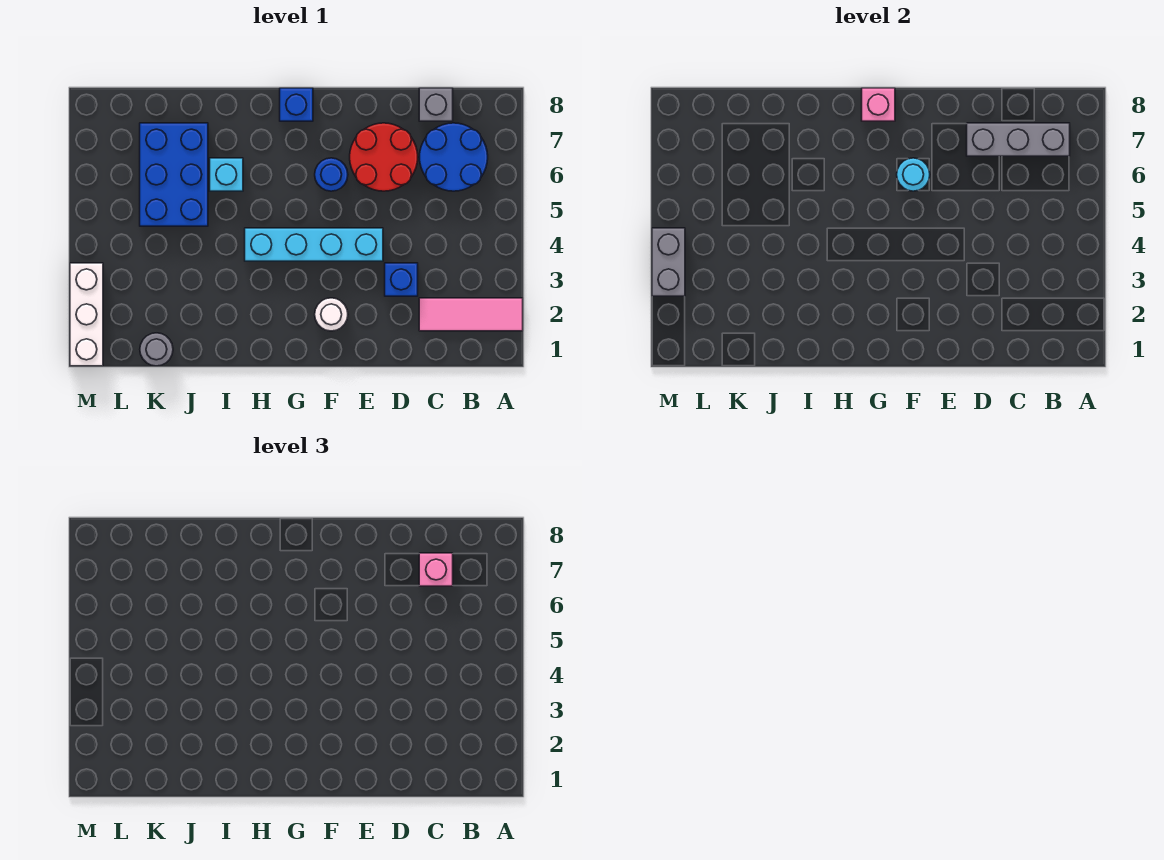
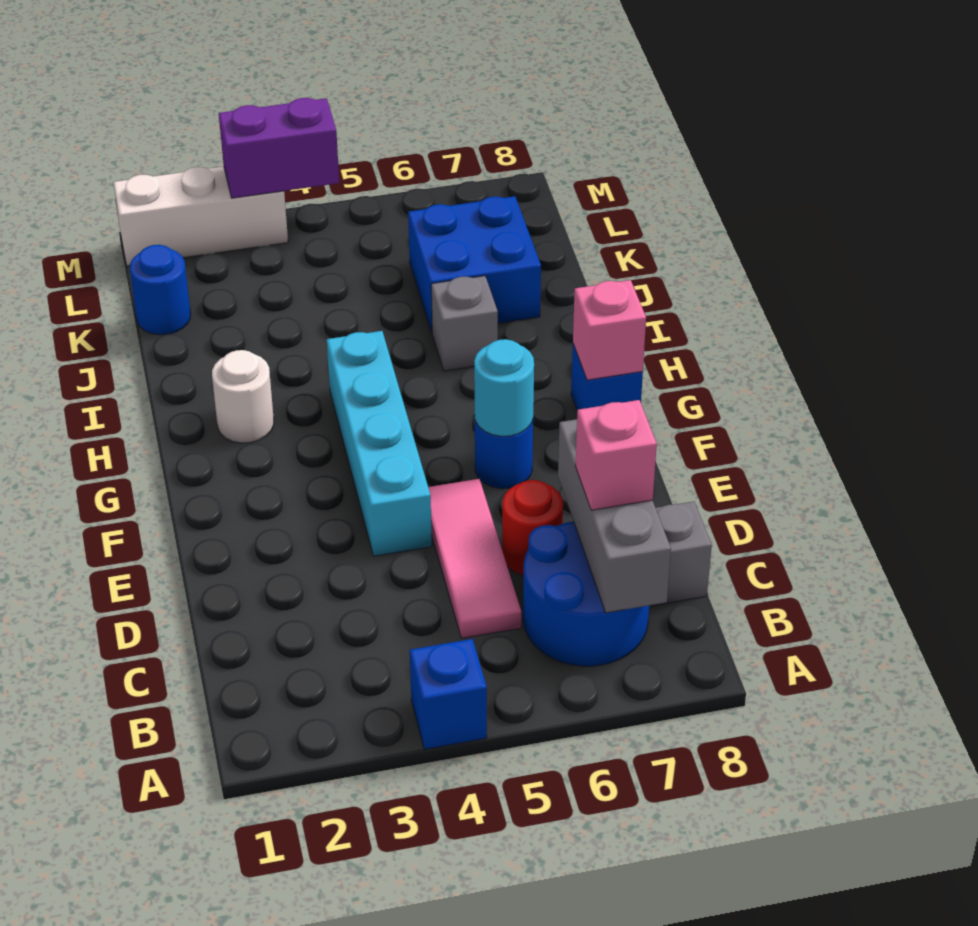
pink tile A2:C2 level 1 -> pink tile C5:E5 level 1
blue brick D3 level 1 -> blue brick A4 level 1
red round brick D6:E7 level 1 -> red round brick D6 level 1
white round brick F2 level 1 -> white round brick H2 level 1
cyan brick I6 level 1 -> grey brick I6 level 1
blue brick J5:K7 level 1 -> blue brick J6:K7 level 1
grey round brick K1 level 1 -> blue round brick K1 level 1
grey brick M3:M4 level 2 -> purple brick M3:M4 level 2

